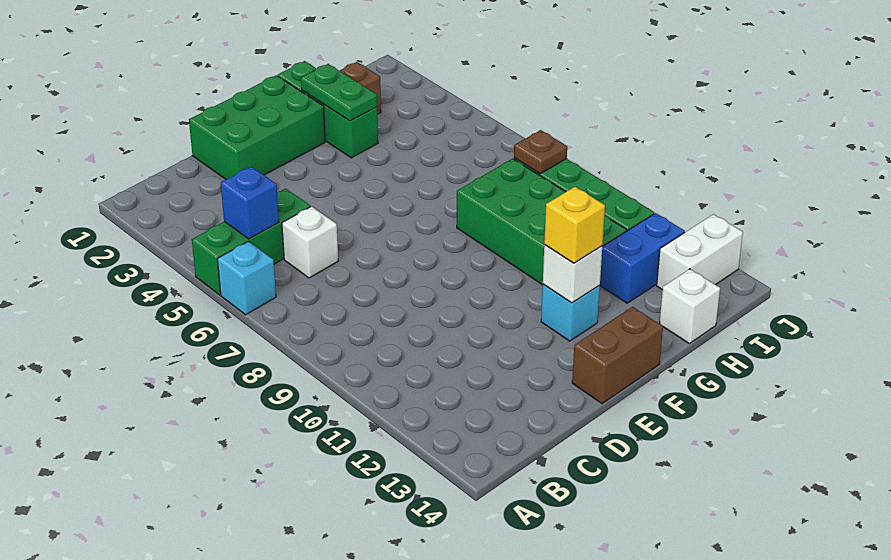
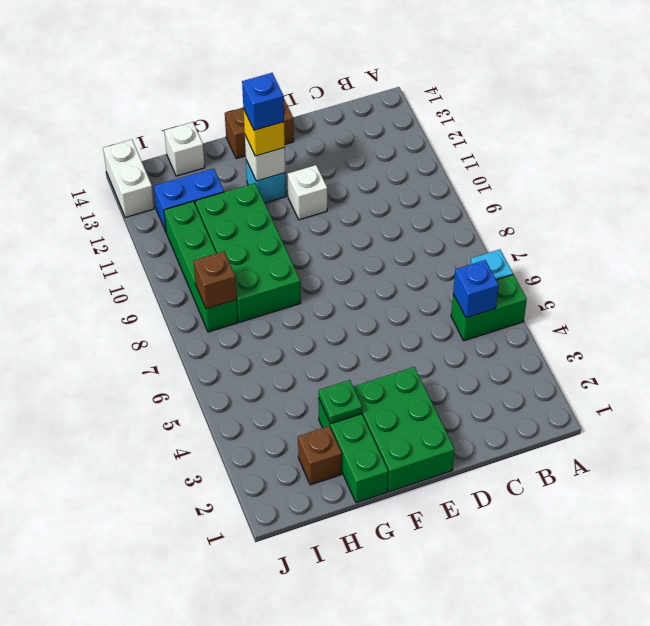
green brick A5:C5 level 1 -> green brick A5:B5 level 1
white brick C6 level 1 -> white brick E11 level 1
green brick D1:F2 level 1 -> green brick E1:F3 level 1
none -> blue brick F12 level 4
green plate G2:G3 level 2 -> green plate G3 level 2
brown plate I8 level 2 -> brown brick I8 level 2
white brick I13:J13 level 1 -> white brick J13:J14 level 1

